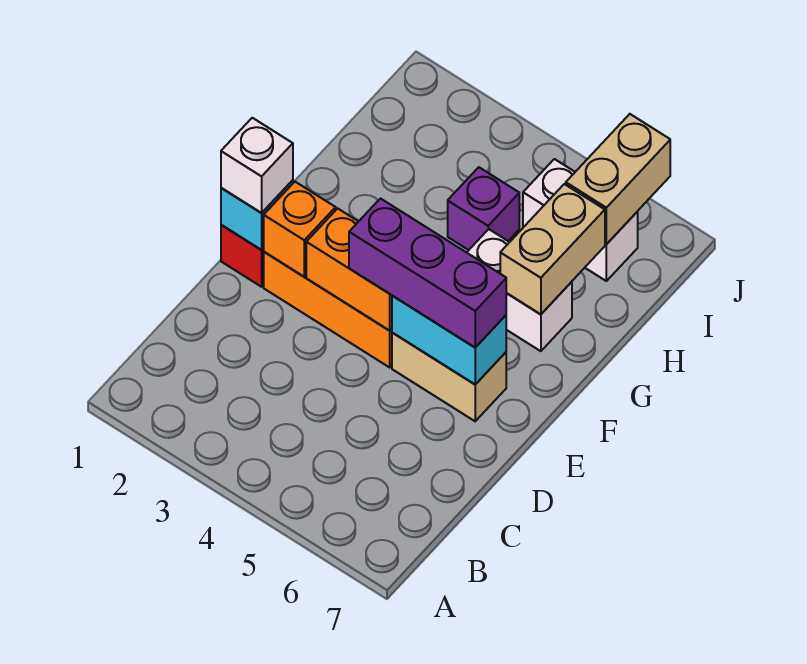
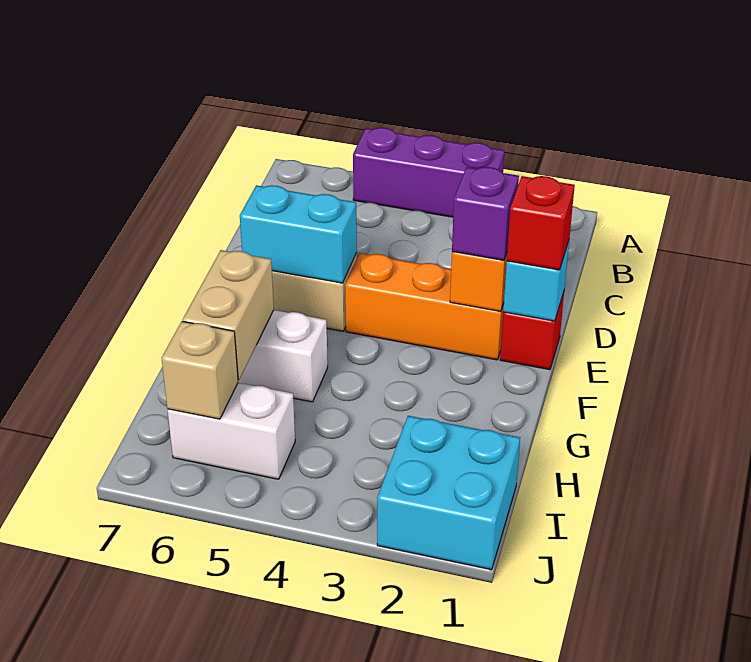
white brick E1 level 3 -> red brick E1 level 3
orange brick E3:E4 level 2 -> none
purple brick E4:E6 level 3 -> purple brick A3:A5 level 1
purple brick H4 level 1 -> purple brick E2 level 3
none -> cyan brick I1:J2 level 1
tan brick I6:J6 level 2 -> tan brick I6 level 2

